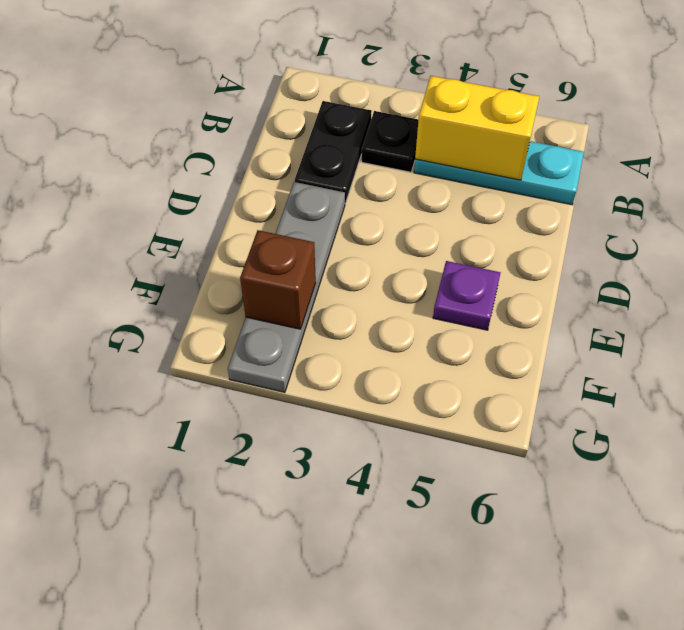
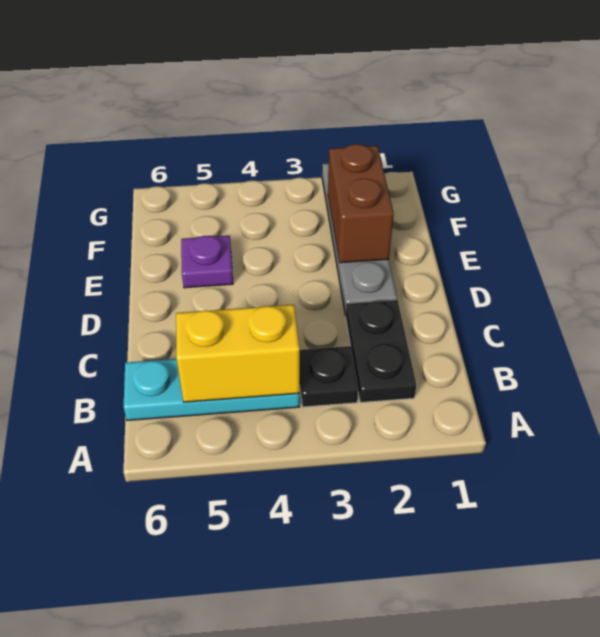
brown brick F2 level 2 -> brown brick E2:F2 level 2

